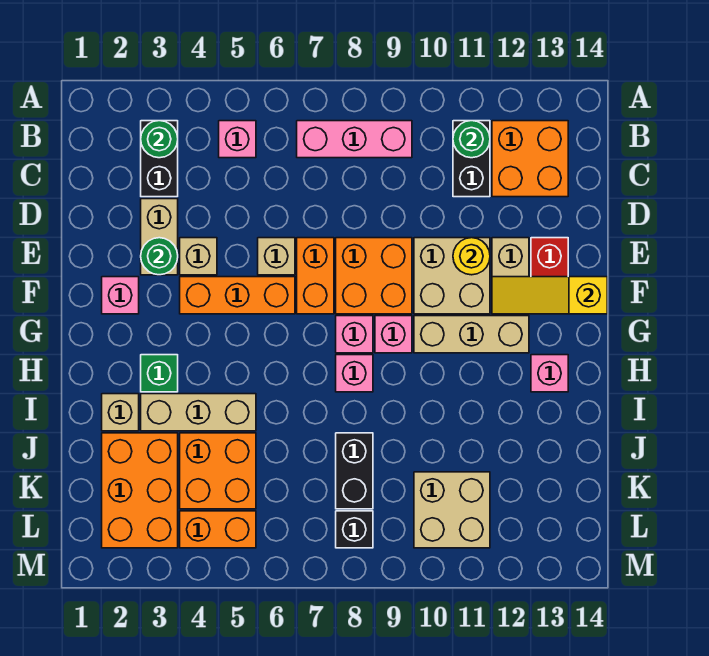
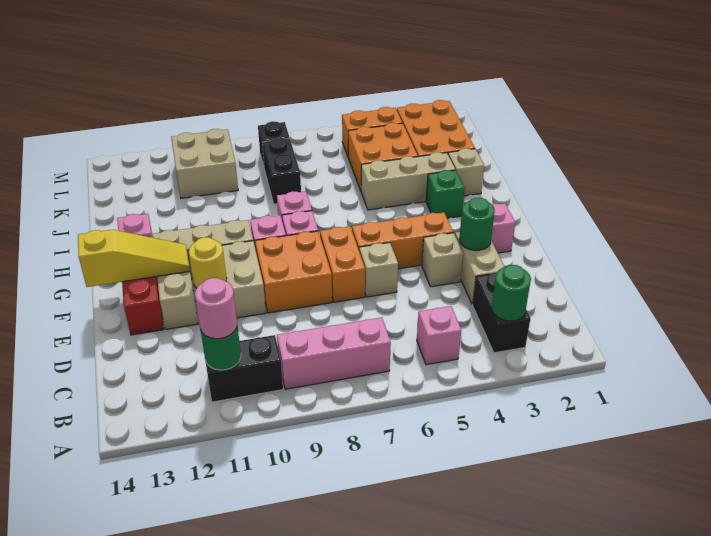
black brick B11:C11 level 1 -> black brick B10:B11 level 1
none -> pink round brick B11 level 3
orange brick B12:C13 level 1 -> none

